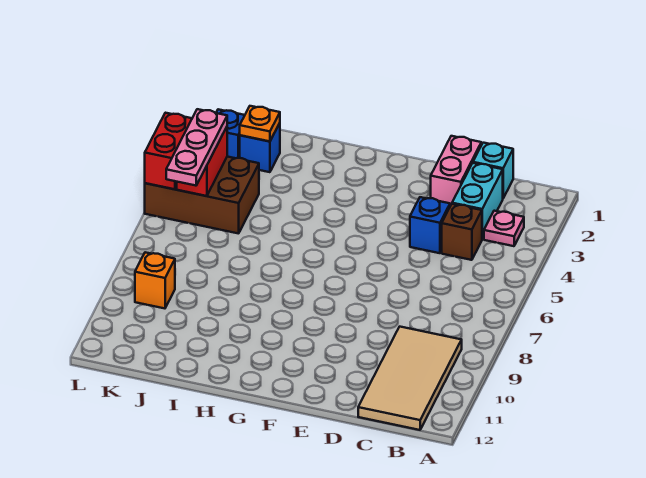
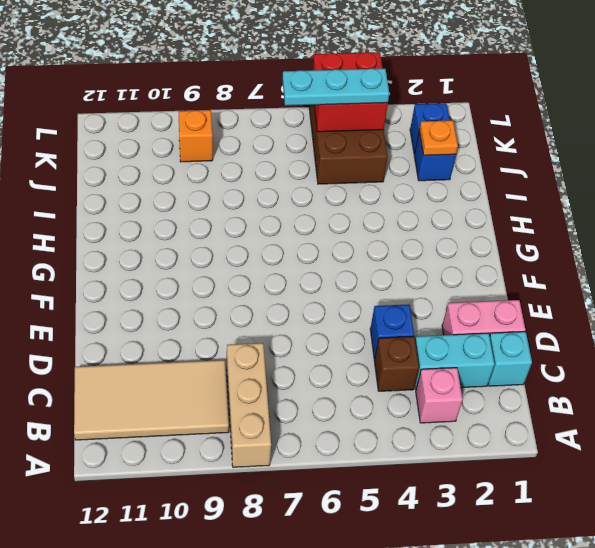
none -> tan brick A8:C8 level 1
pink plate B3 level 1 -> pink brick B3 level 1
pink plate K4:K6 level 3 -> cyan plate K4:K6 level 3

